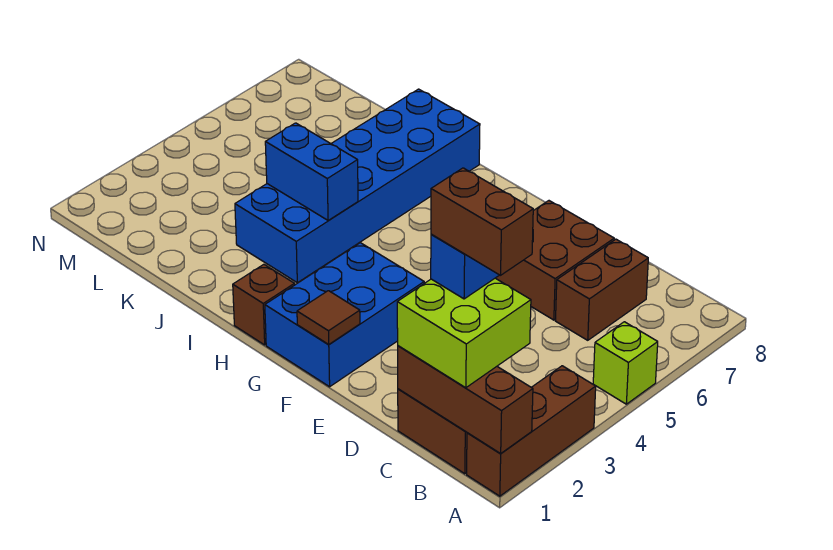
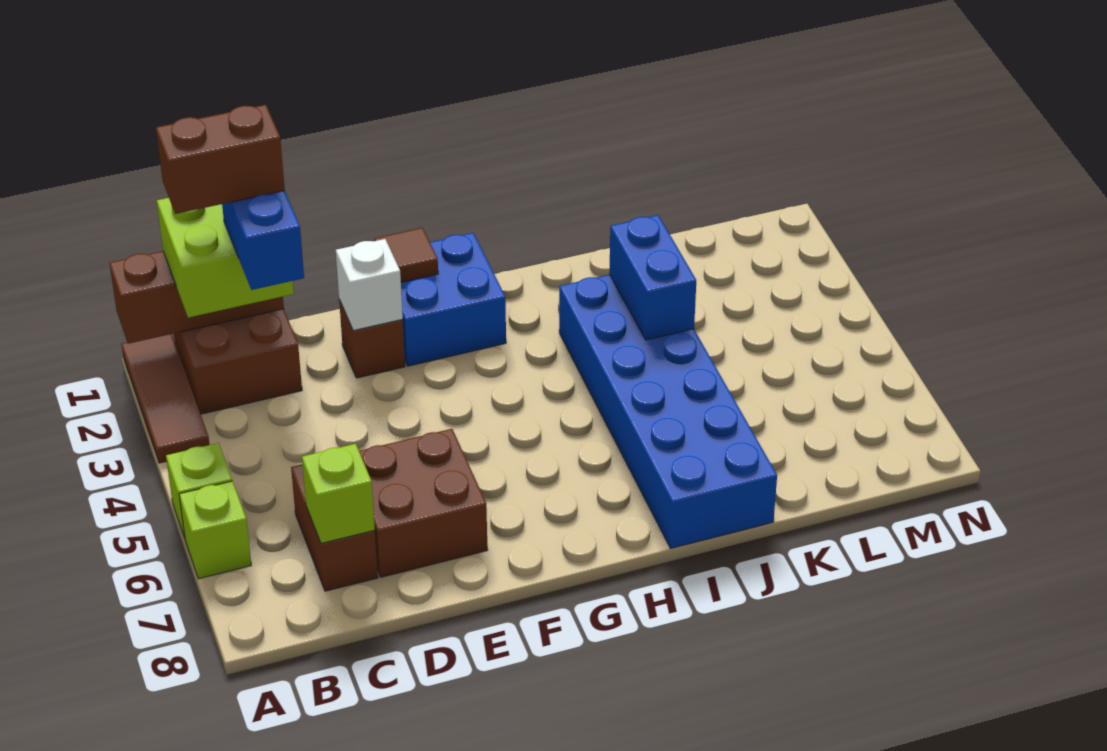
brown brick A1:A3 level 1 -> brown tile A1:A3 level 1
none -> lime brick A6 level 1
none -> lime brick C7 level 2
none -> white brick E2 level 2
blue brick F1:G3 level 1 -> blue brick F1:G2 level 1
brown brick H1 level 1 -> brown brick E2 level 1
blue brick I4:J4 level 2 -> blue brick J3:J4 level 2

